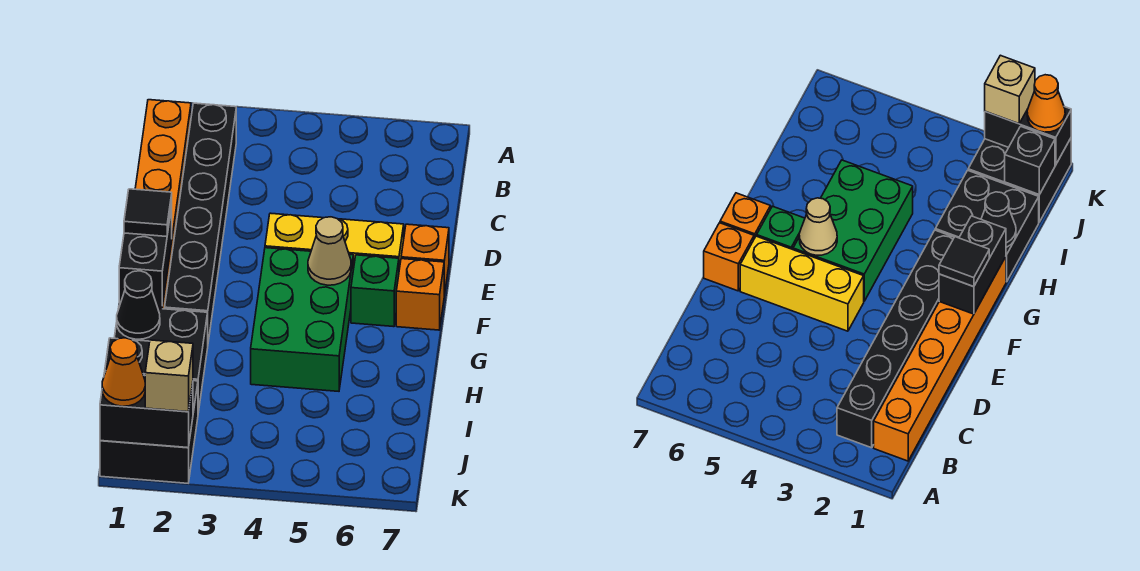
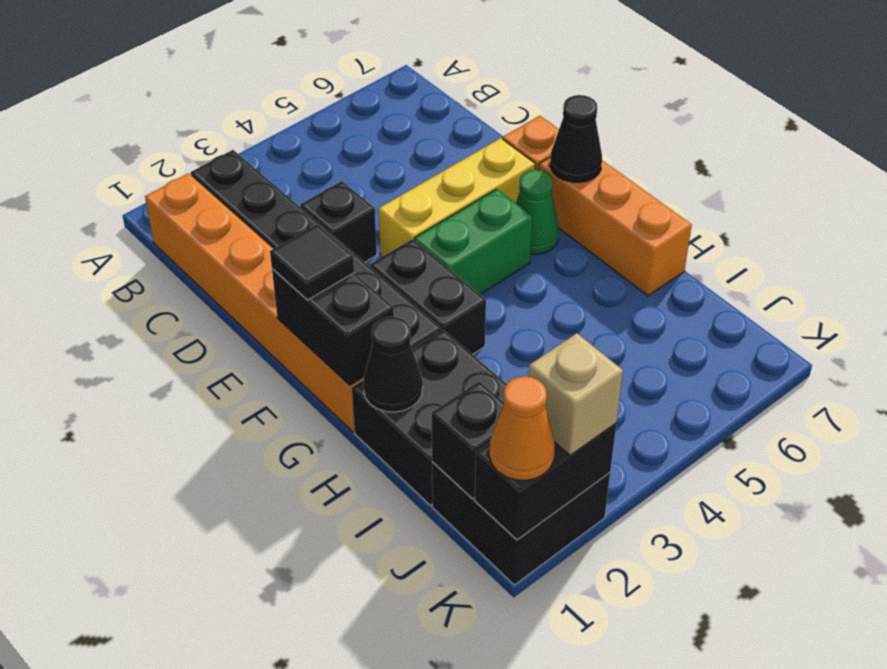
none -> black brick D3 level 1
none -> black brick F3:G3 level 1
green brick F4:H5 level 1 -> green brick F4:F5 level 1
tan cone F5 level 2 -> none
green brick F6 level 1 -> green cone F6 level 1
orange brick F7 level 1 -> orange brick F7:H7 level 1
none -> black cone F7 level 2

